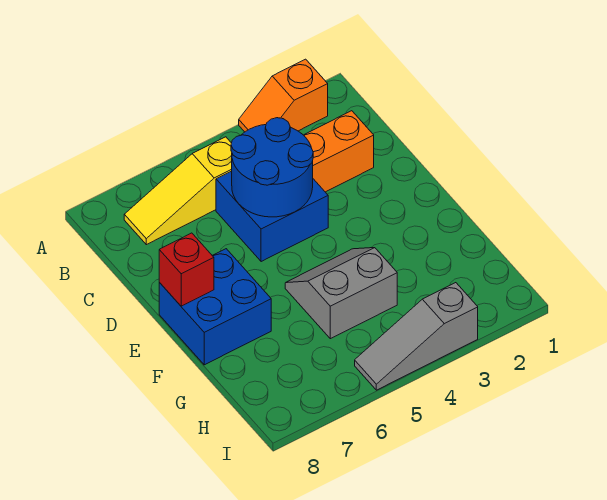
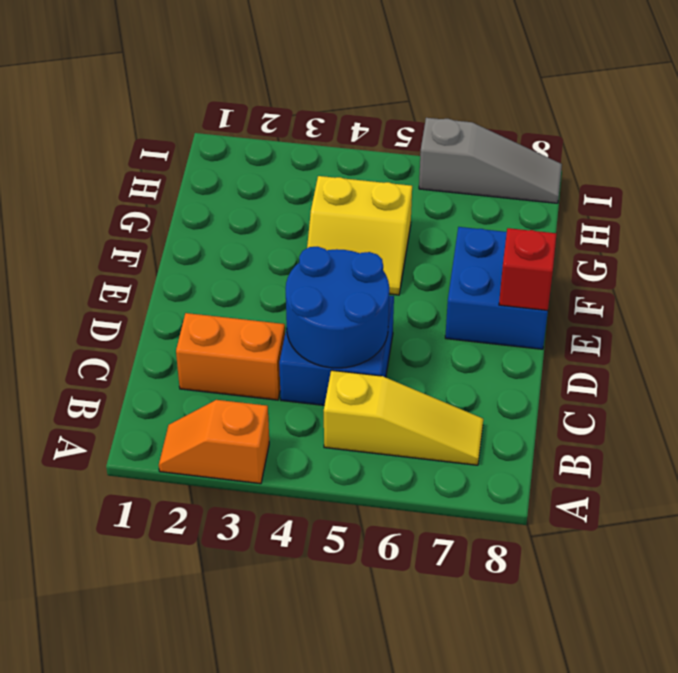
orange slope A2:A3 level 1 top 2 -> orange slope A2:A3 level 1 top 3
grey slope F4:G5 level 1 top G -> yellow slope F4:G5 level 1 top G
grey slope I3:I5 level 1 top 3 -> grey slope I6:I8 level 1 top 6

